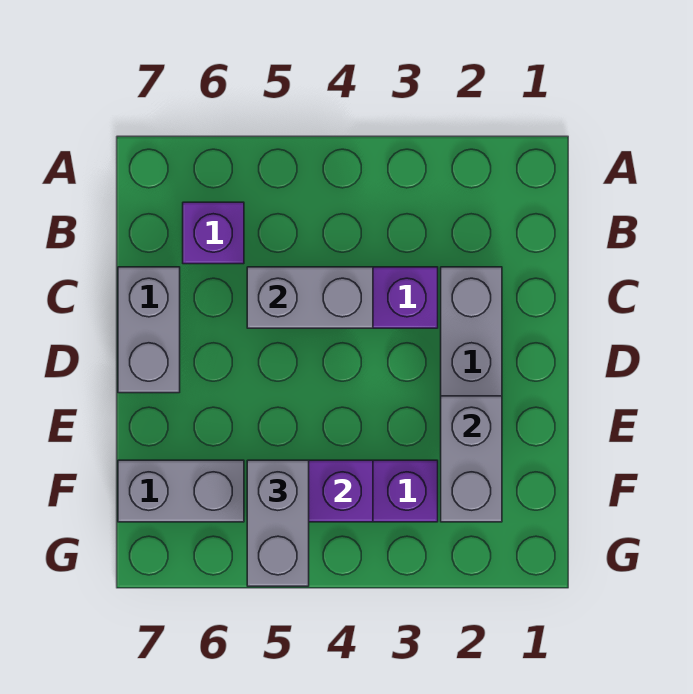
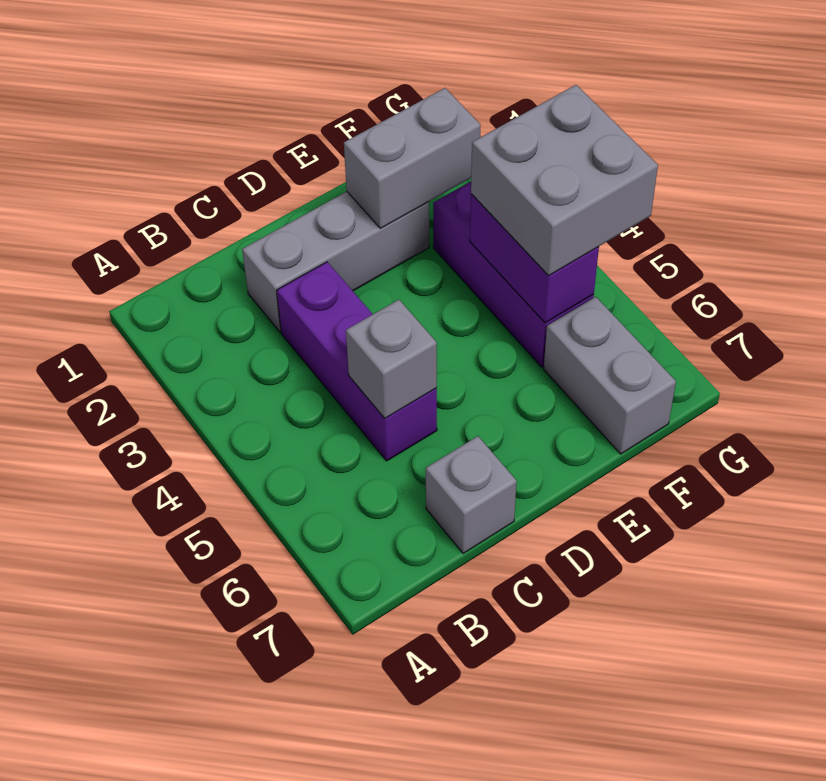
purple brick B6 level 1 -> none
grey brick C4:C5 level 2 -> grey brick C5 level 2
grey brick C7:D7 level 1 -> grey brick C7 level 1
grey brick F5:G5 level 3 -> grey brick F4:G5 level 3

